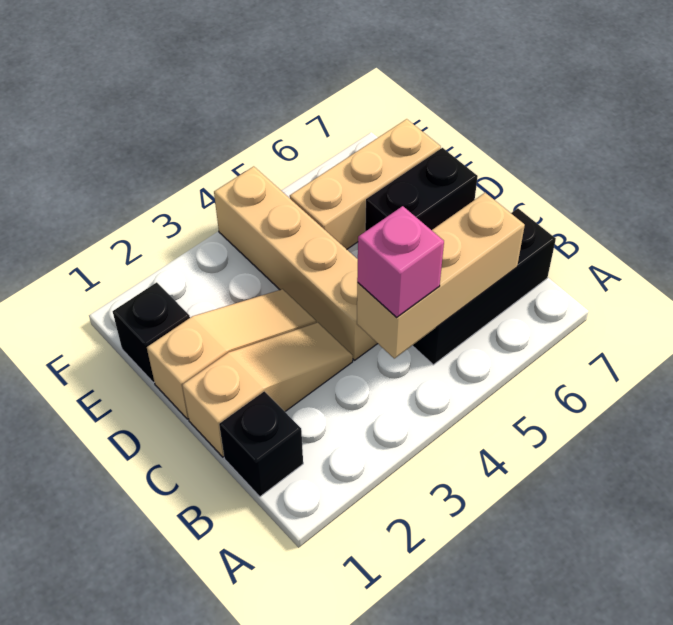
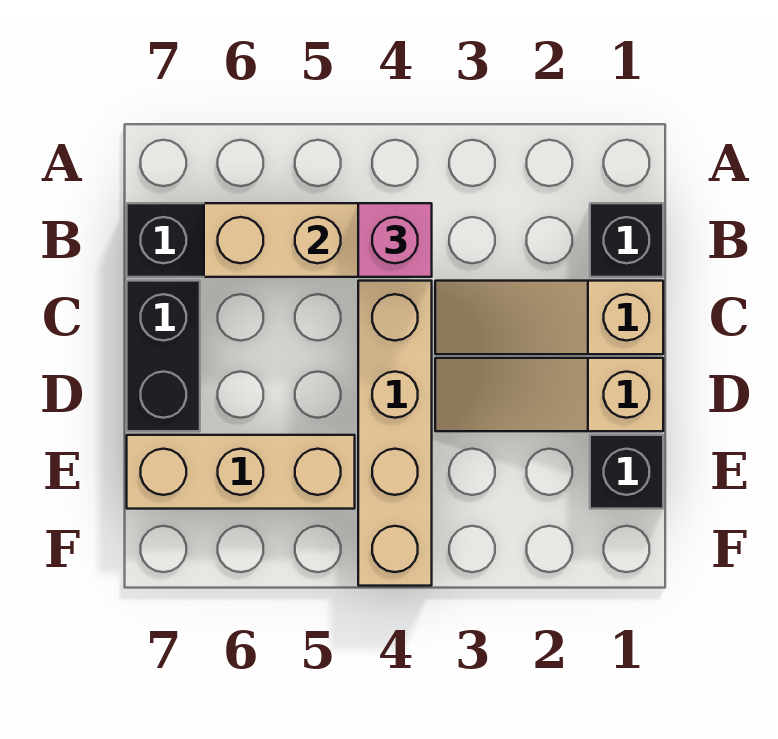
black brick D6:D7 level 1 -> black brick C7:D7 level 1

